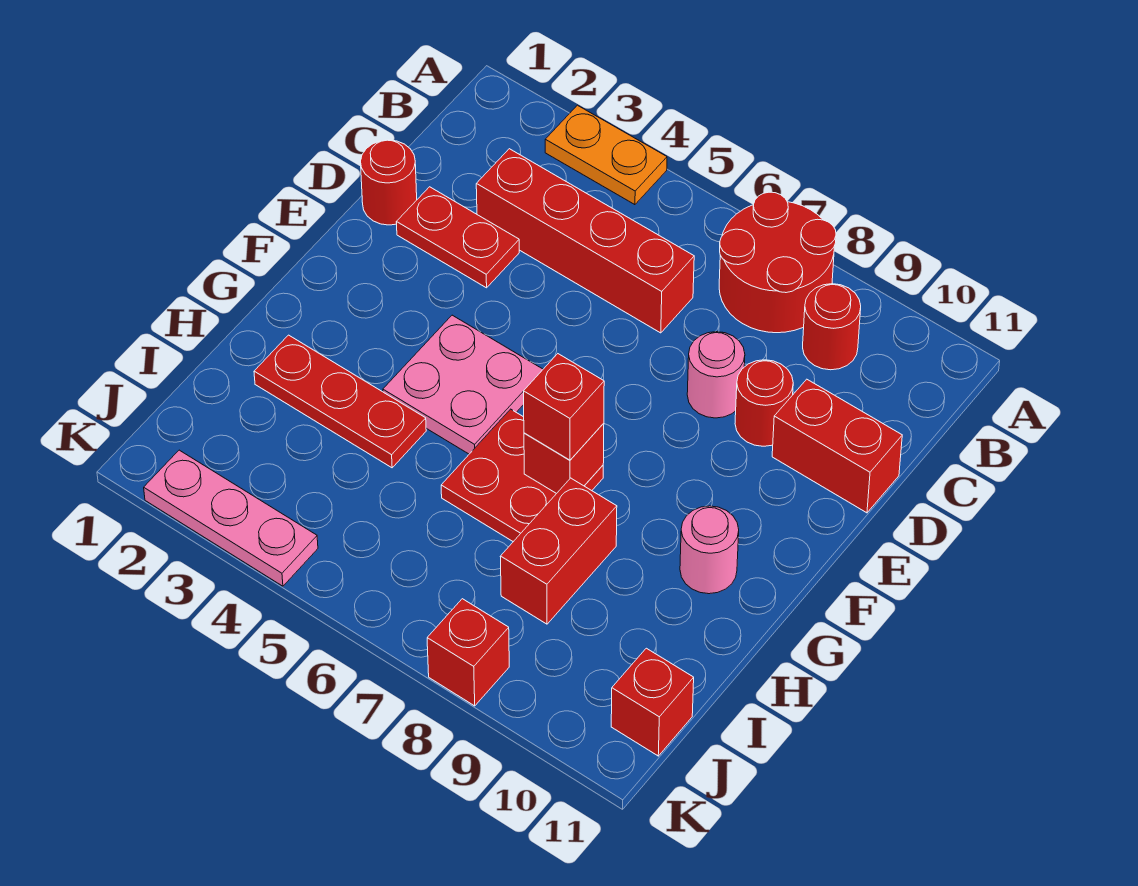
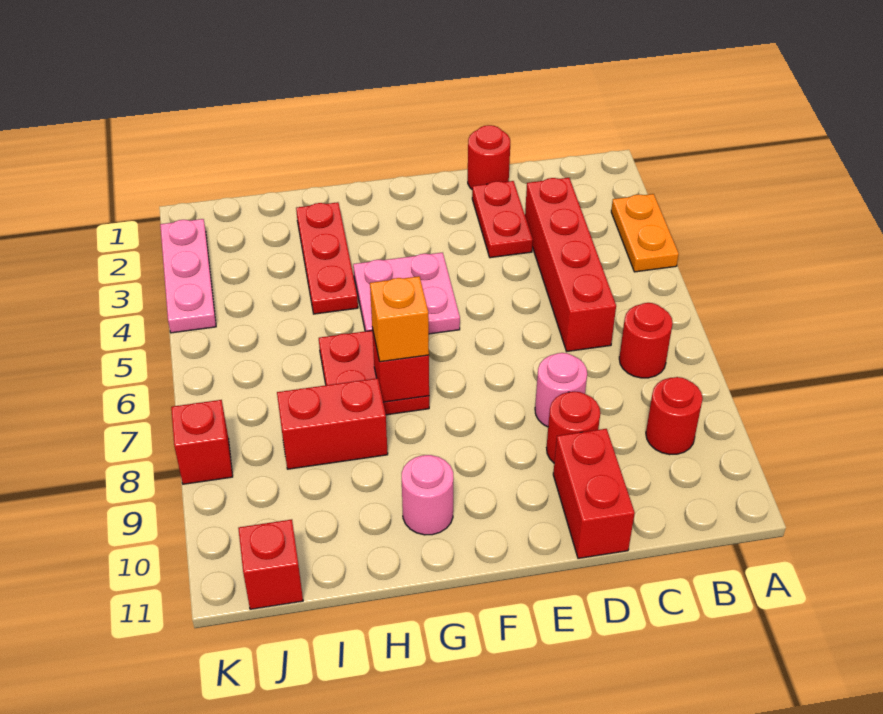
red round brick A7:B8 level 1 -> red round brick B7 level 1
red brick G7 level 3 -> orange brick G7 level 3

